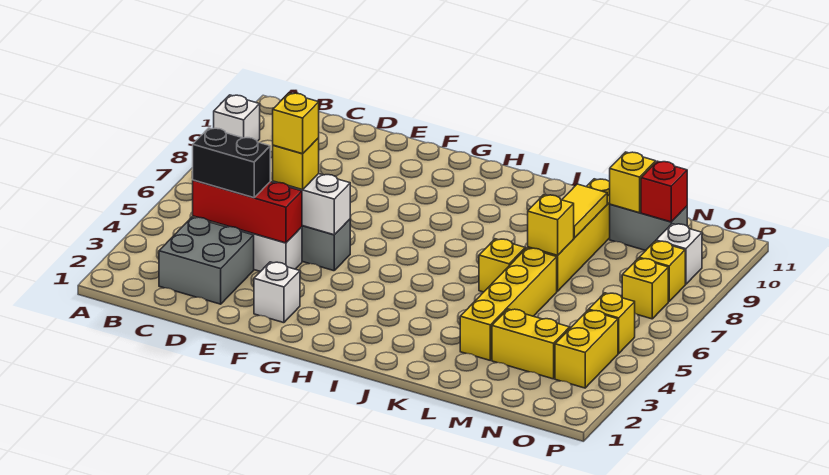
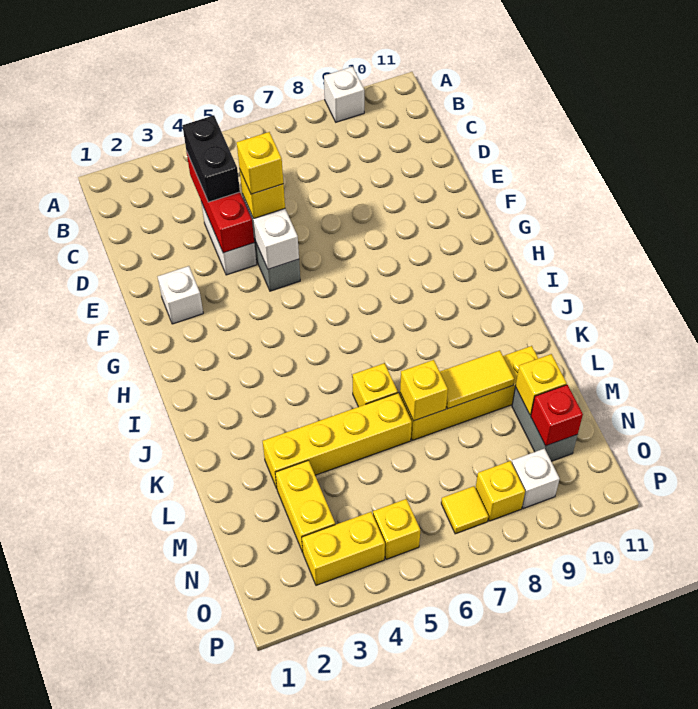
grey brick C2:D3 level 1 -> none
yellow brick O7 level 1 -> yellow tile O7 level 1

